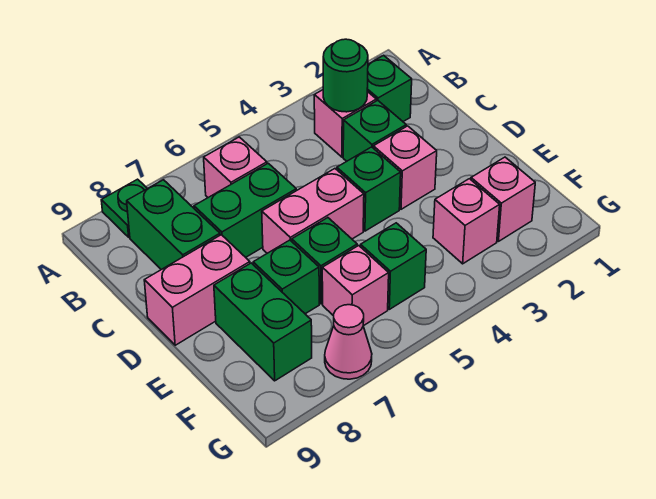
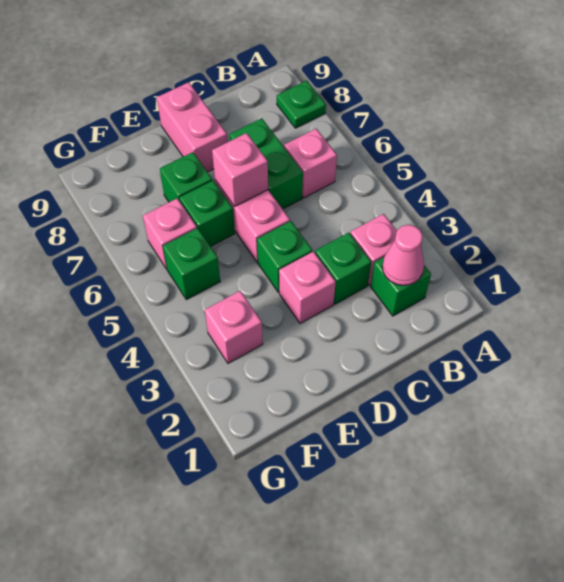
green round brick B3 level 2 -> none
green brick B8:C8 level 1 -> none
green brick E8:F8 level 1 -> none
pink brick F2 level 1 -> pink brick D6 level 2
pink cone G7 level 1 -> pink cone B2 level 2

